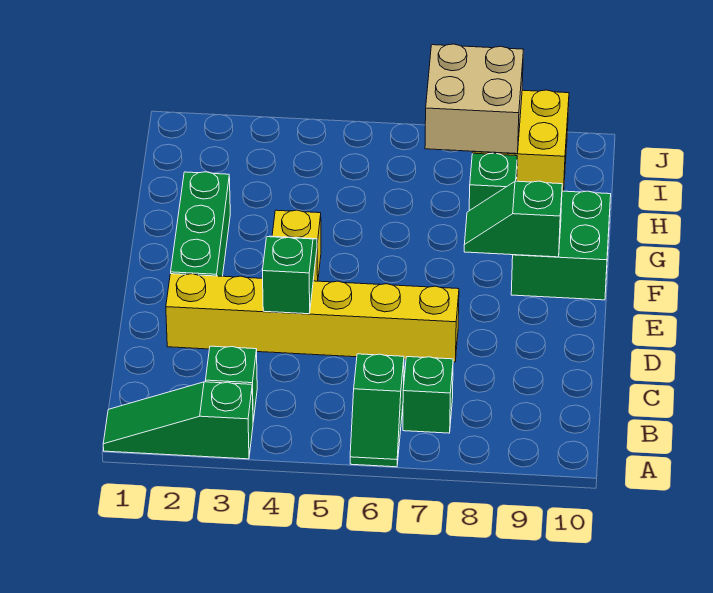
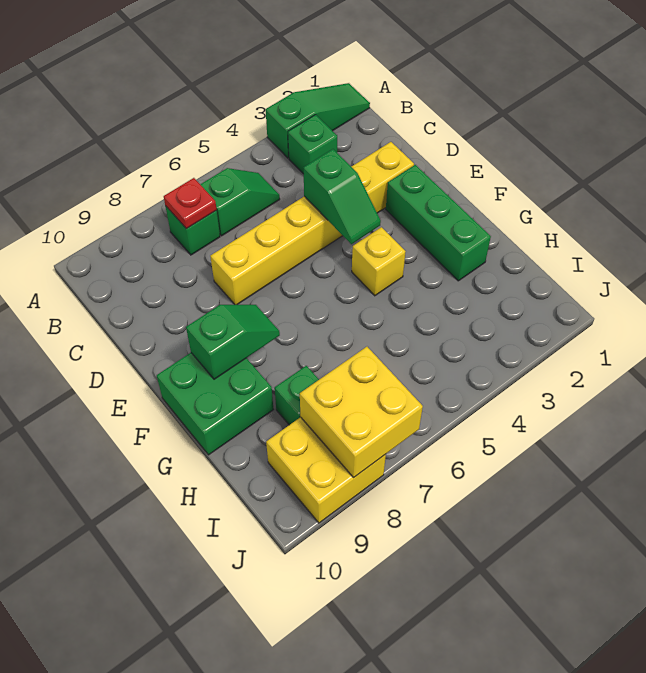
green slope A6:B6 level 1 top B -> green slope B5:B6 level 1 top 6
none -> red plate B7 level 2
tan brick I7:J8 level 2 -> yellow brick I7:J8 level 2

